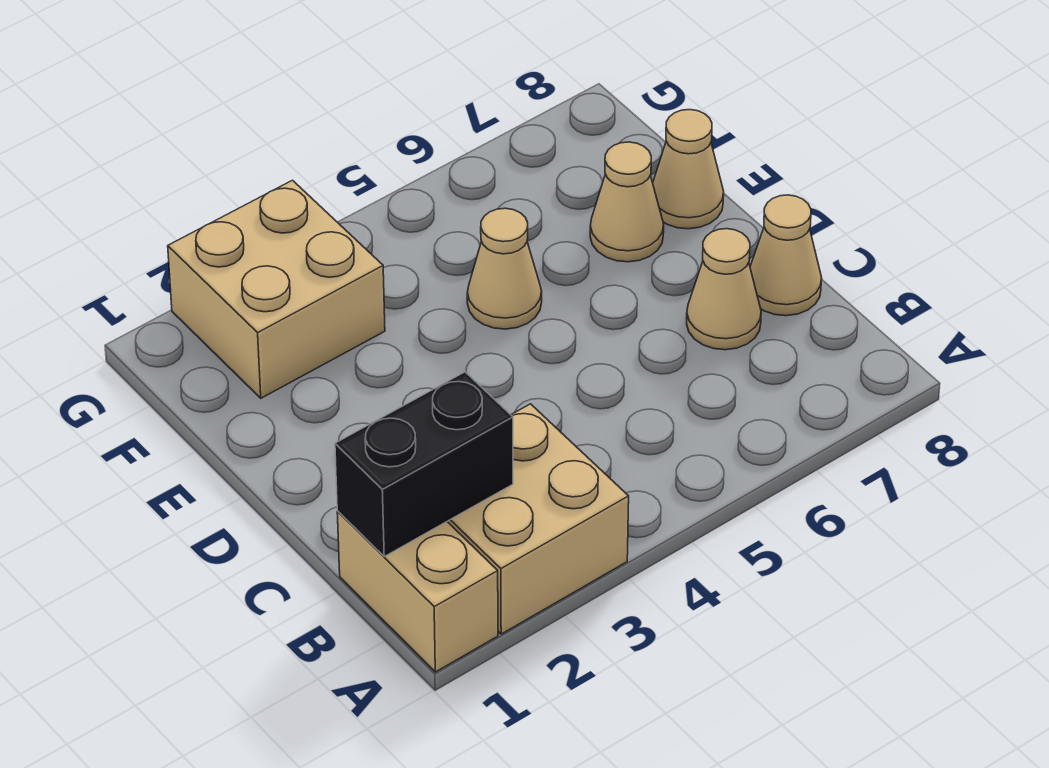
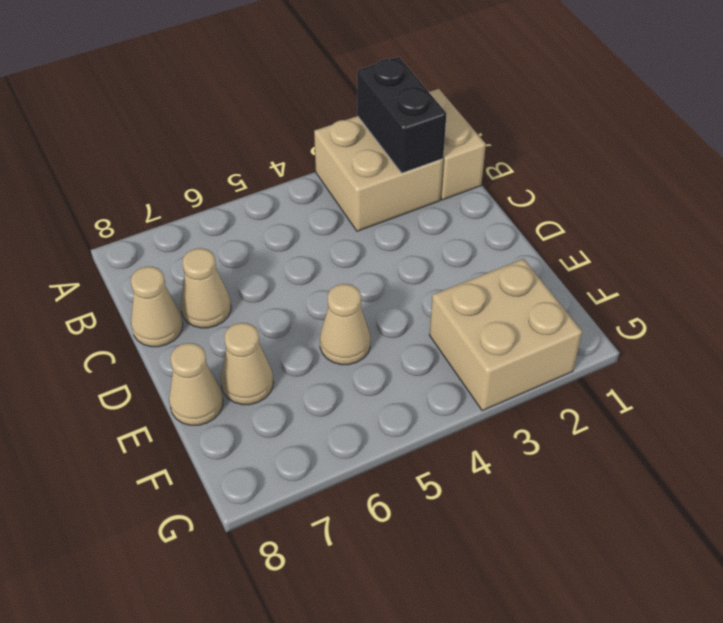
black brick B1:B2 level 2 -> black brick A2:B2 level 2

